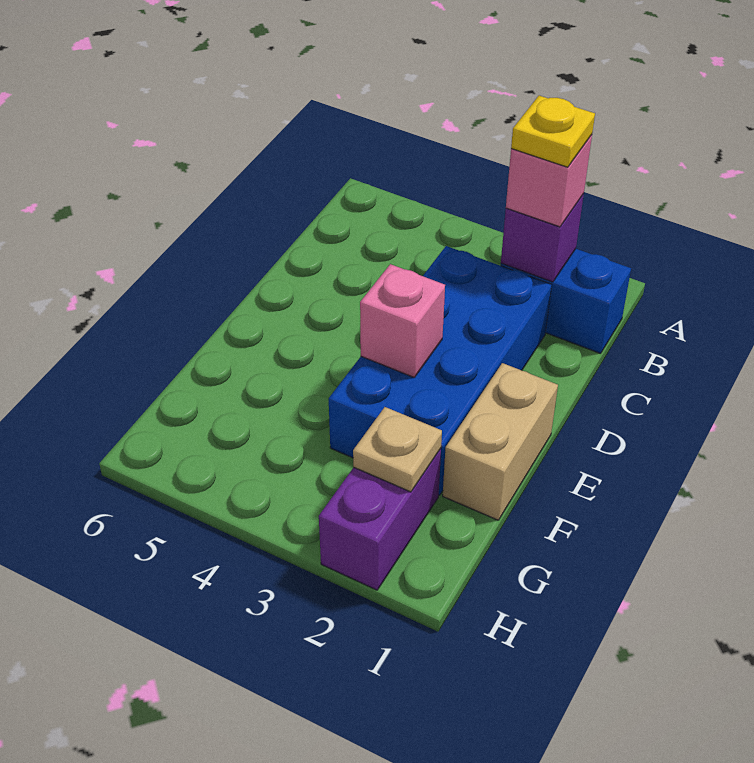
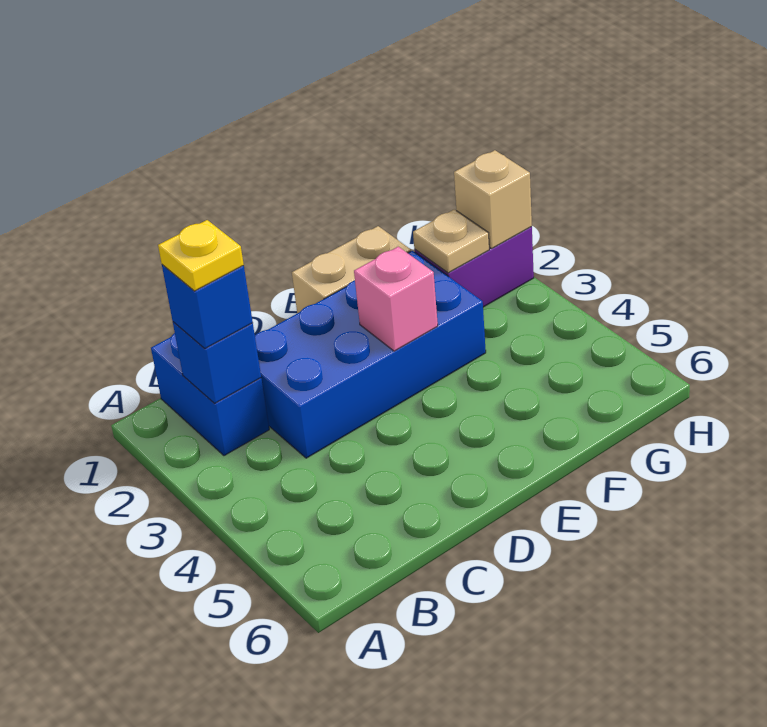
purple brick B2 level 2 -> blue brick B2 level 2
pink brick B2 level 3 -> blue brick B2 level 3
none -> tan brick H2 level 2

